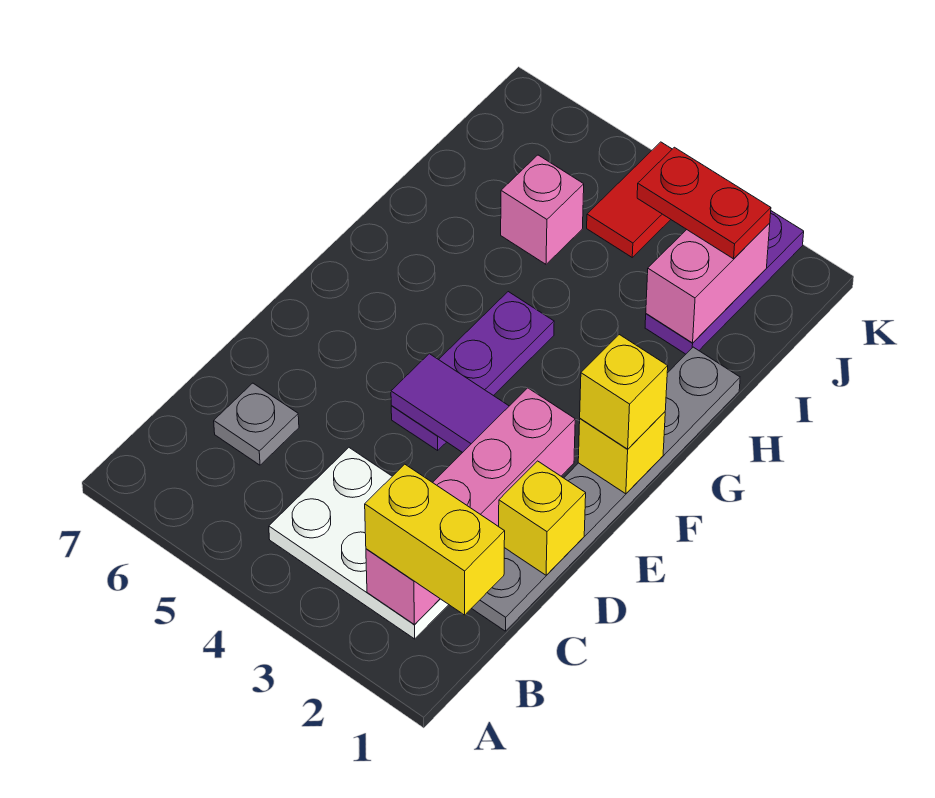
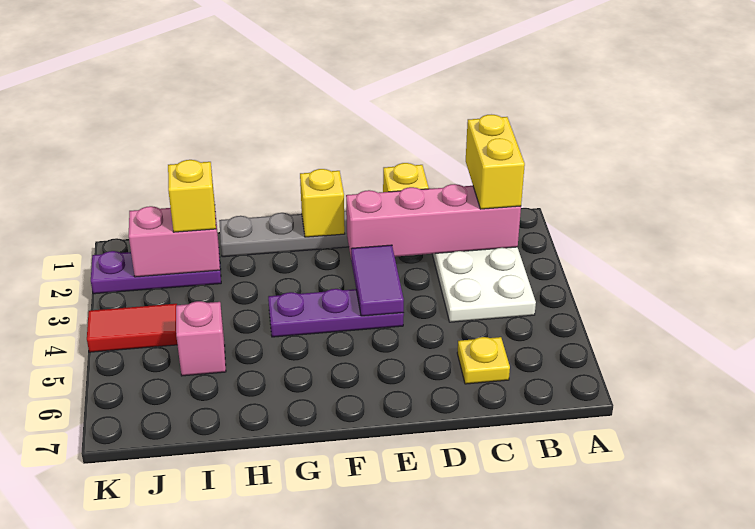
grey plate C6 level 1 -> yellow plate C6 level 1
yellow brick F1 level 3 -> yellow brick I2 level 3
red plate J2:J3 level 3 -> none

